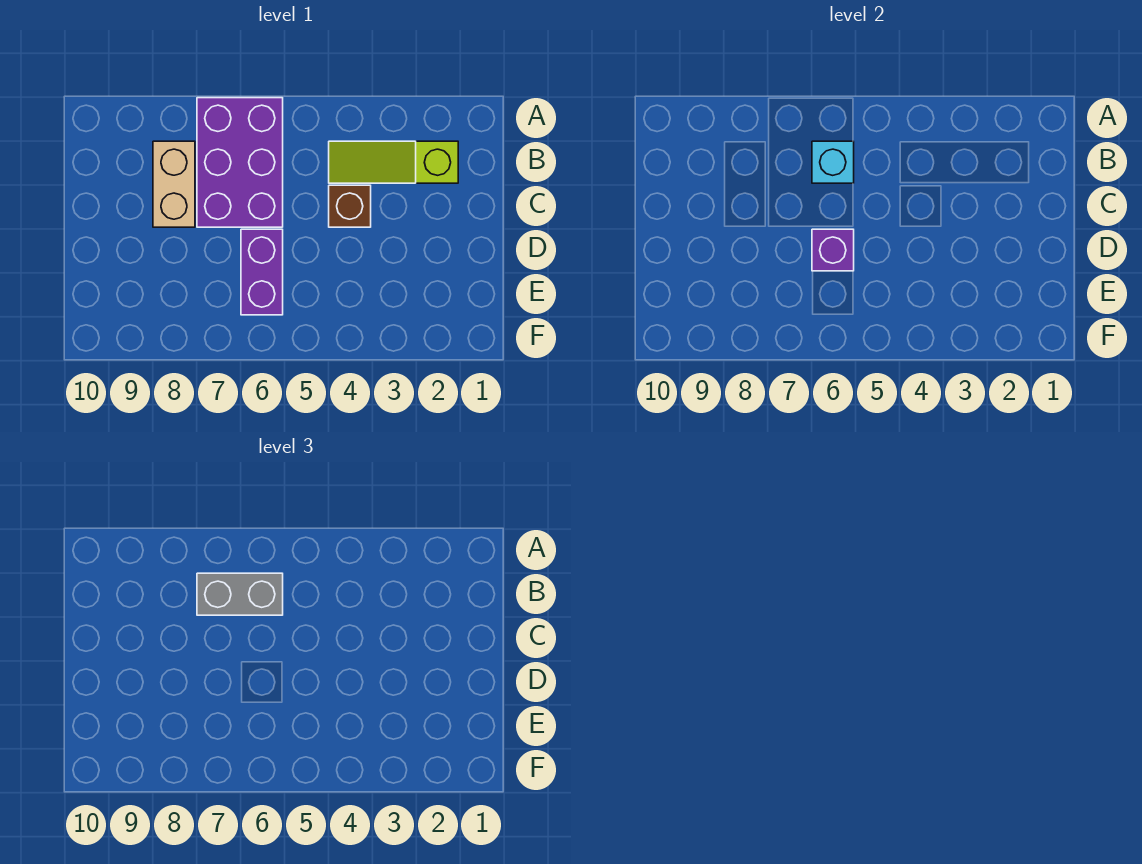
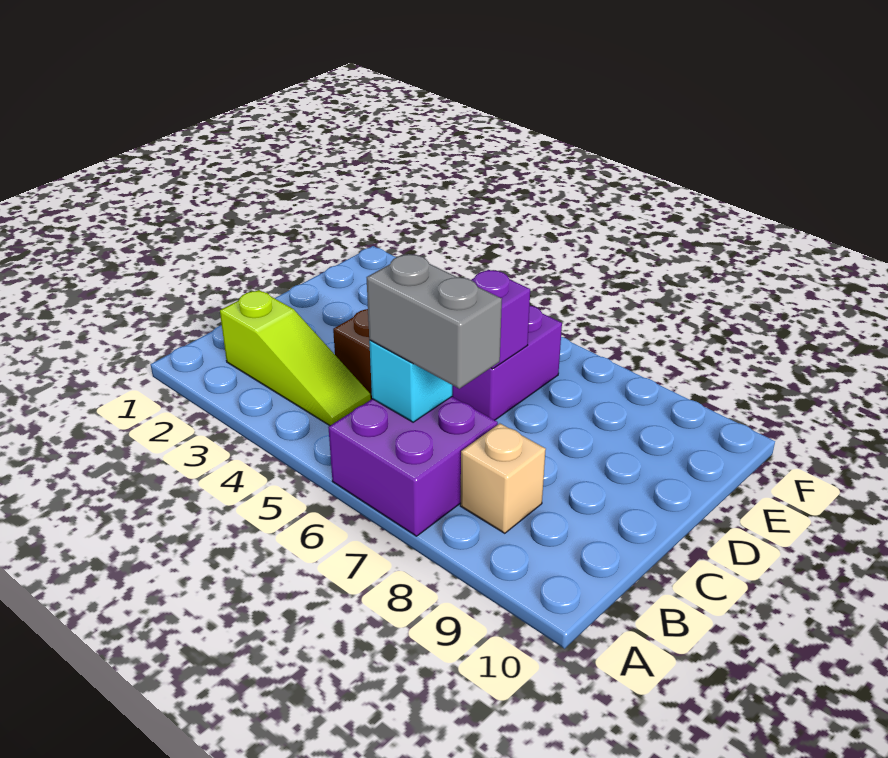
purple brick A6:C7 level 1 -> purple brick A6:B7 level 1
tan brick B8:C8 level 1 -> tan brick B8 level 1

